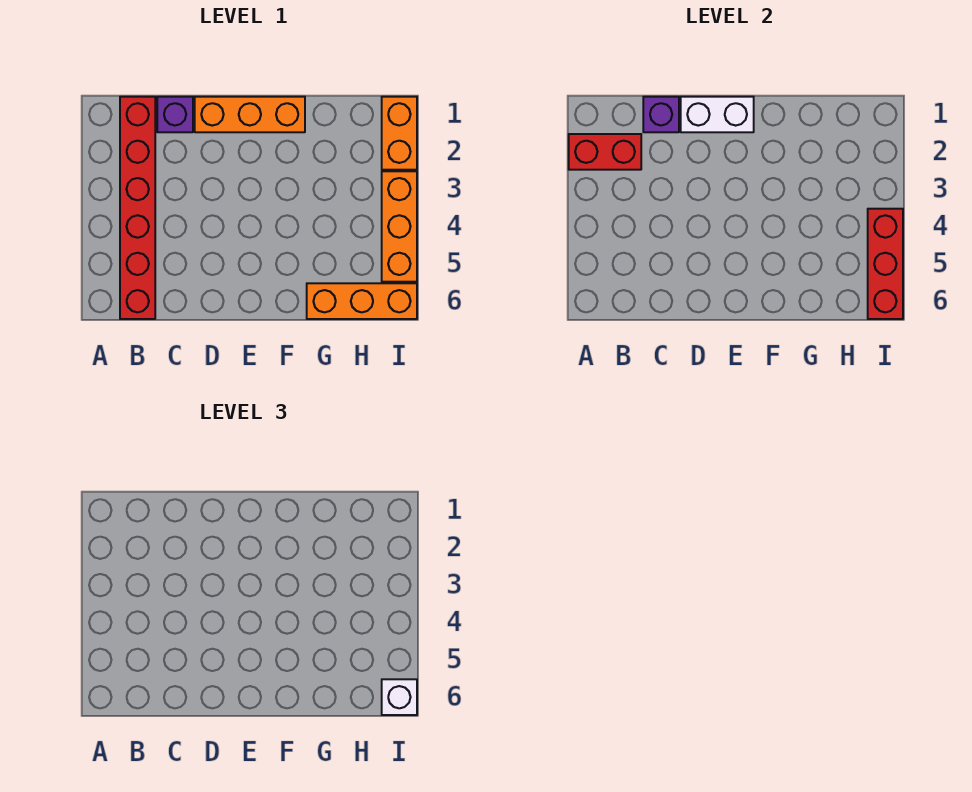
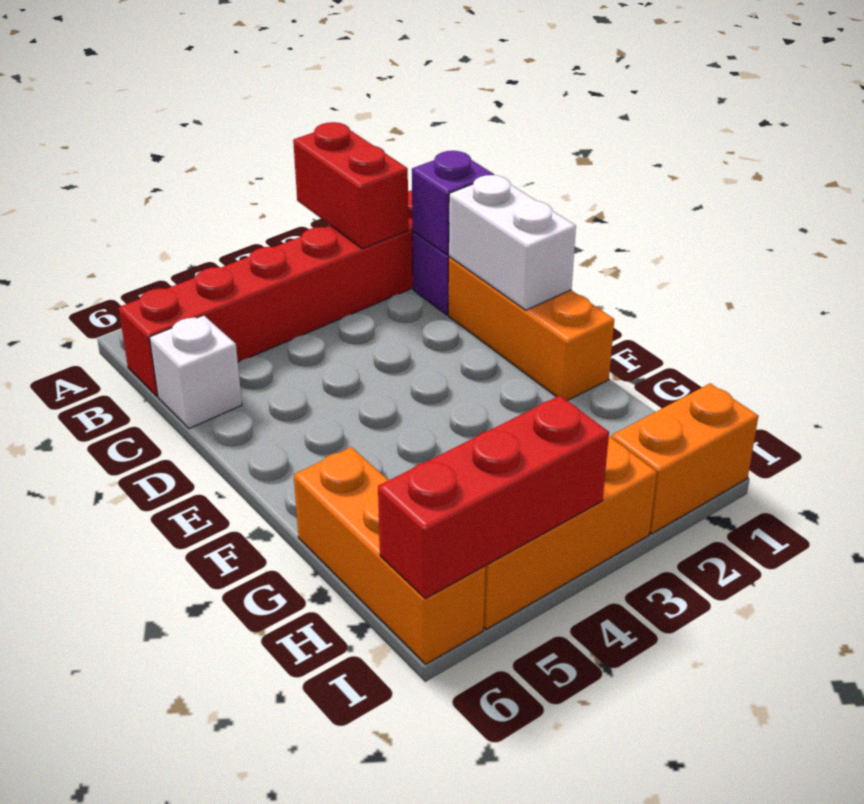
white brick I6 level 3 -> white brick C6 level 1

